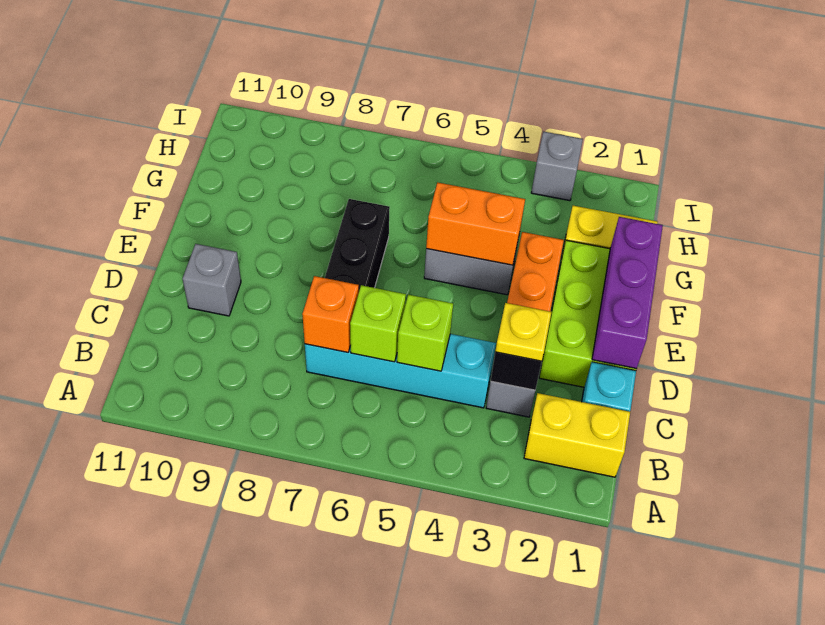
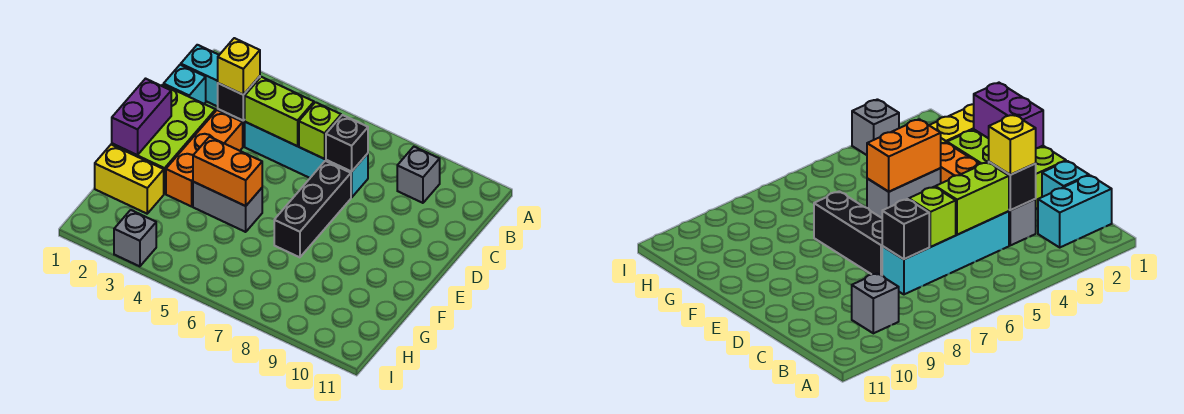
yellow brick B1:B2 level 1 -> cyan brick B1:B2 level 1
yellow plate C3 level 3 -> yellow brick C3 level 3
lime brick C5 level 2 -> lime brick C4:C5 level 2
orange brick C7 level 2 -> black brick C7 level 2
purple brick D1:F1 level 2 -> purple brick E1:F1 level 2
grey brick D10 level 1 -> grey brick B9 level 1

